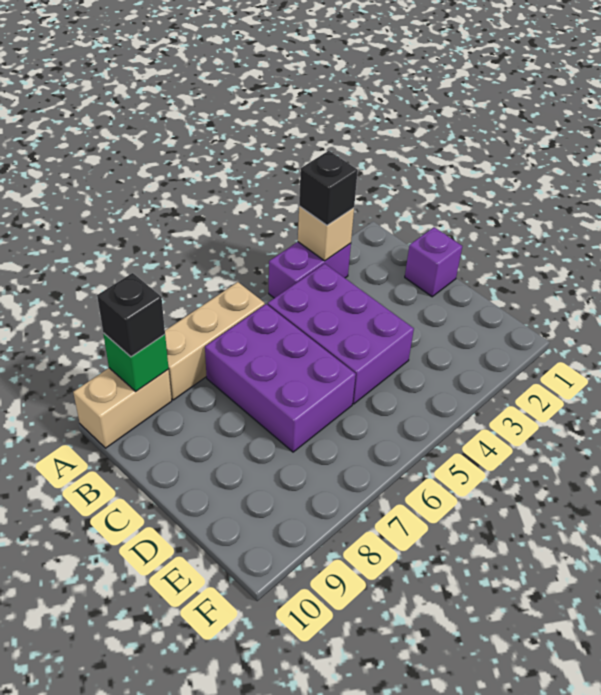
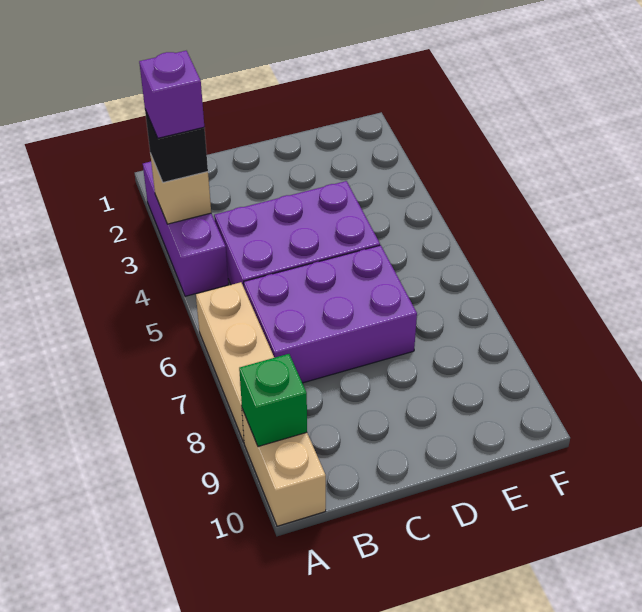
purple brick A3:A4 level 1 -> purple brick A2:A4 level 1
black brick A9 level 3 -> none
purple brick C1 level 1 -> purple brick A3 level 4

